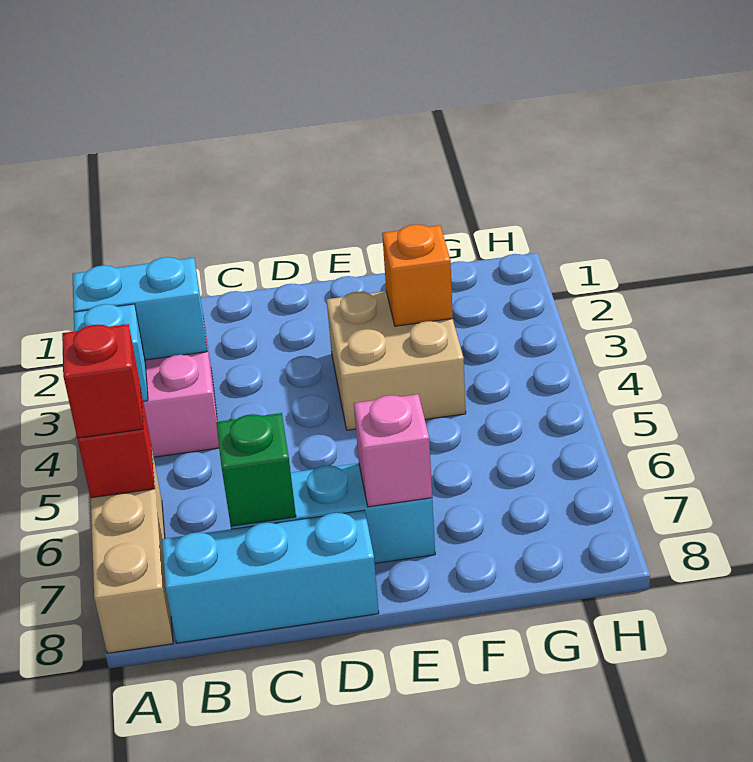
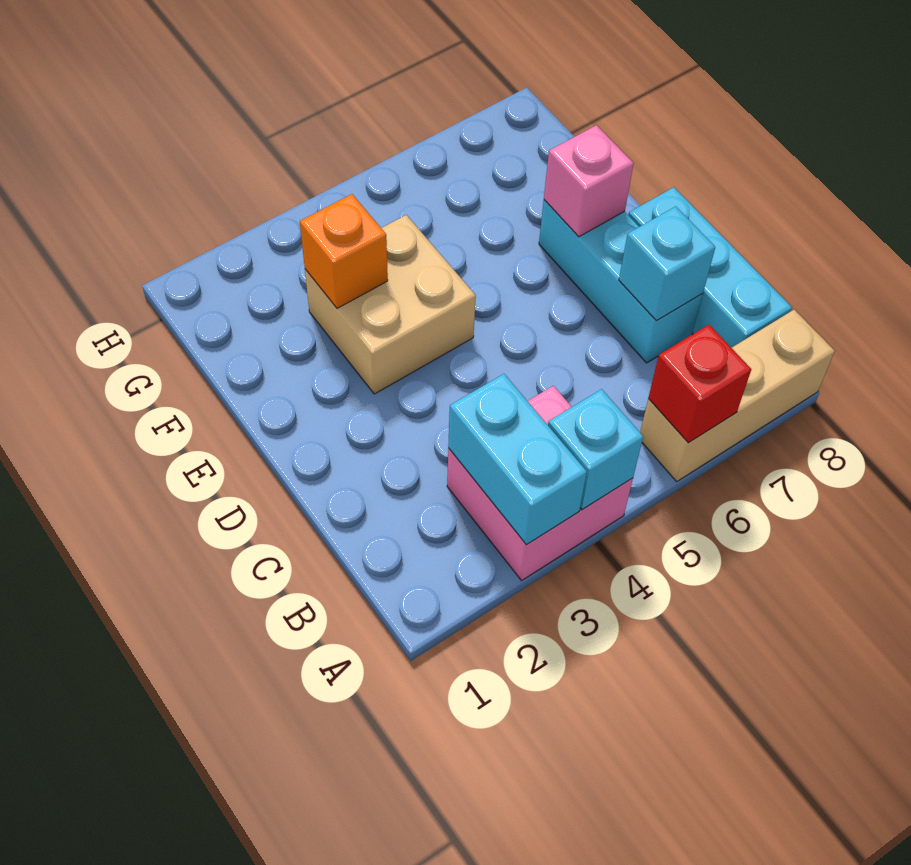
red brick A6 level 3 -> none
green brick C7 level 2 -> cyan brick C7 level 2

